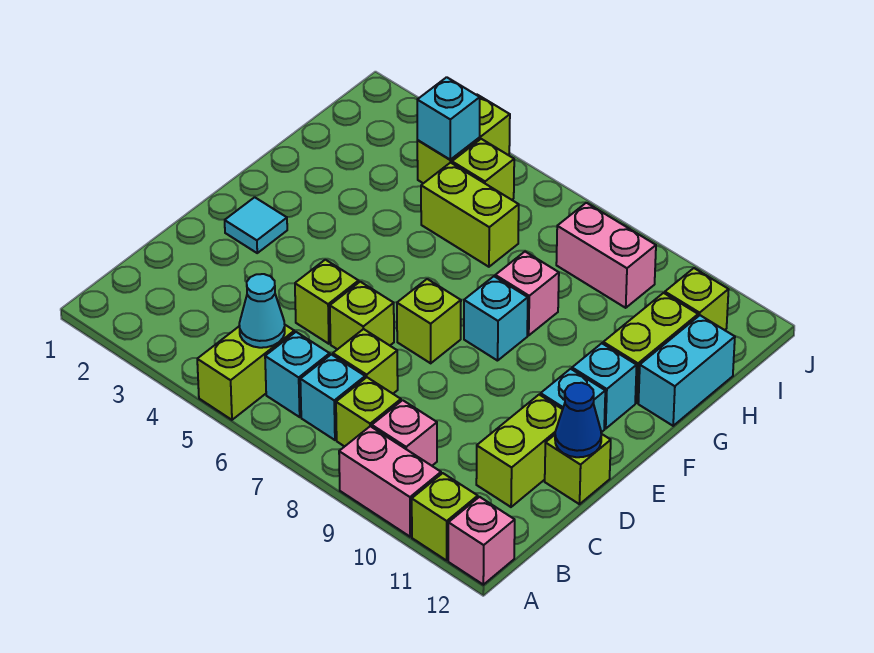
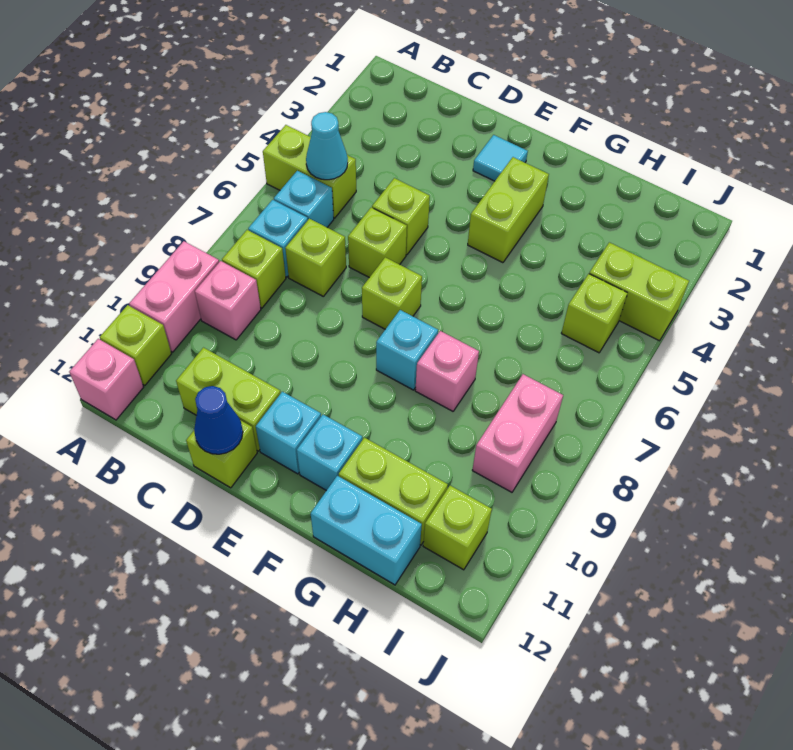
lime brick H5:H6 level 1 -> lime brick F3:F4 level 1
cyan brick I4 level 2 -> none

